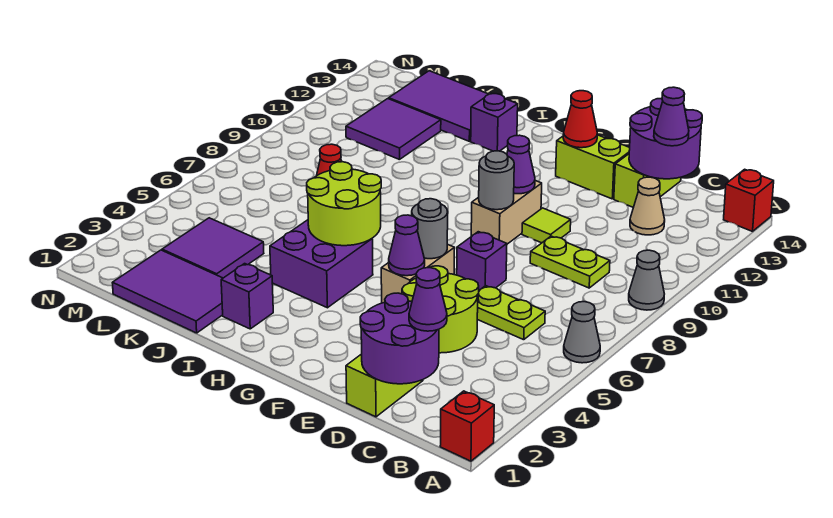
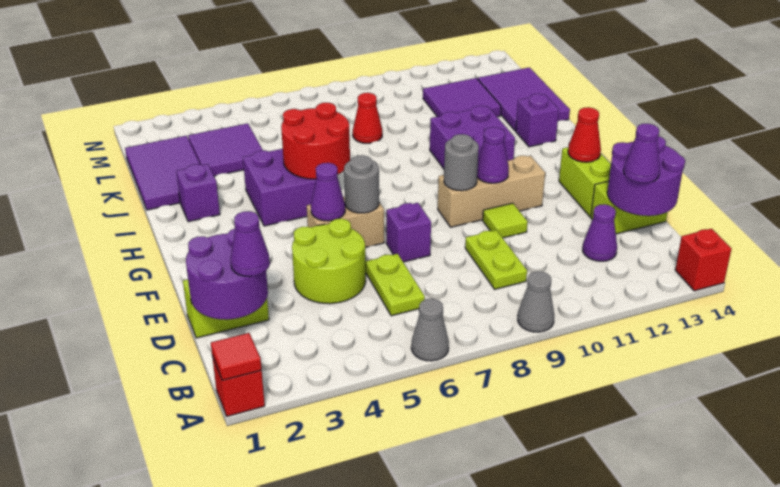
none -> red tile A1 level 2
tan cone C12 level 1 -> purple cone C12 level 1
tan brick F9:F10 level 1 -> tan brick F9:F11 level 1
lime round brick H5:I6 level 2 -> red round brick H5:I6 level 2
none -> purple brick H10:I11 level 1

